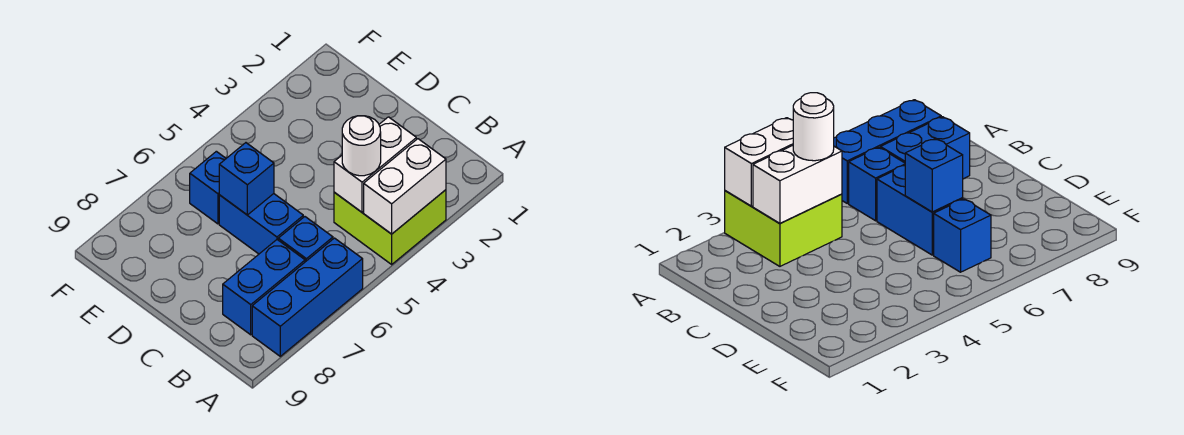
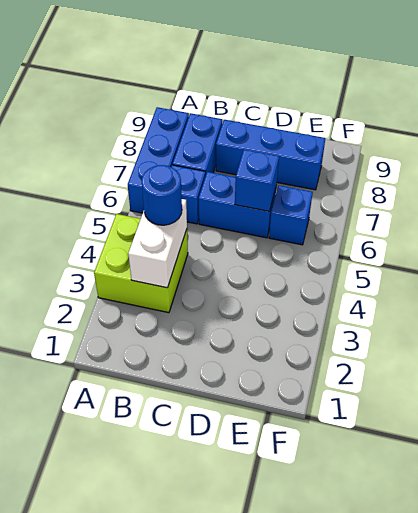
white brick A3:A4 level 2 -> none
white round brick B4 level 3 -> blue round brick B4 level 3
none -> blue brick C8:E8 level 1

